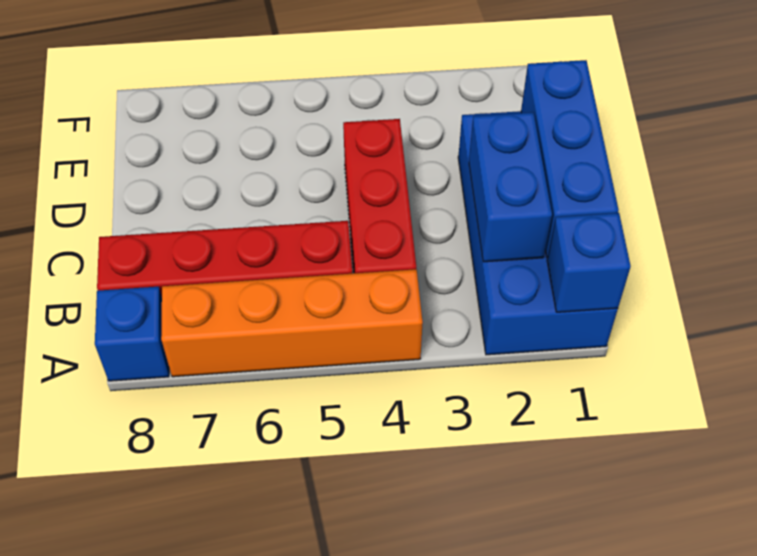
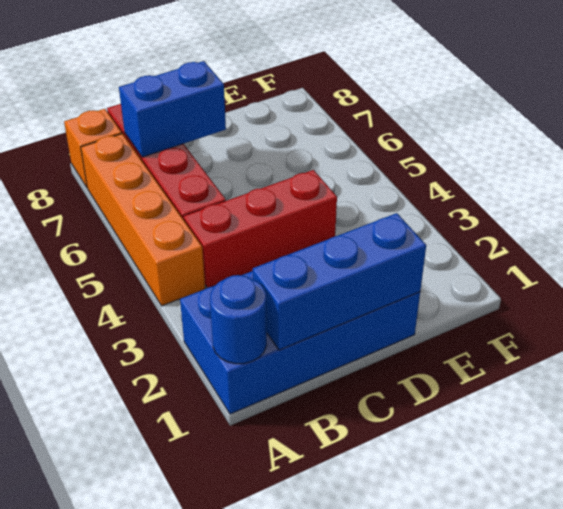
blue brick A1 level 2 -> blue round brick A1 level 2
blue brick A8 level 1 -> orange brick A8 level 1
blue brick B2:C2 level 2 -> blue brick B7:C7 level 2

